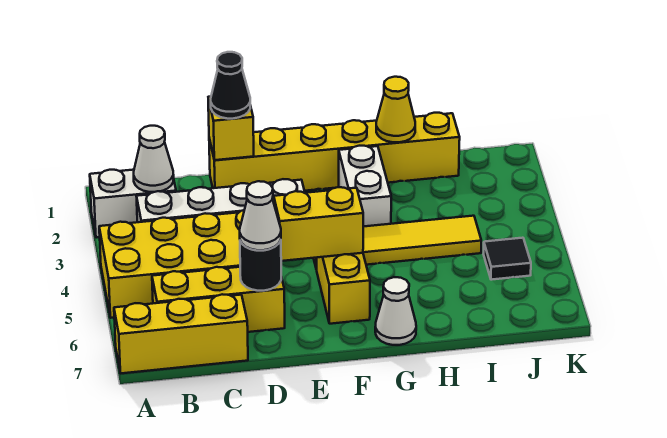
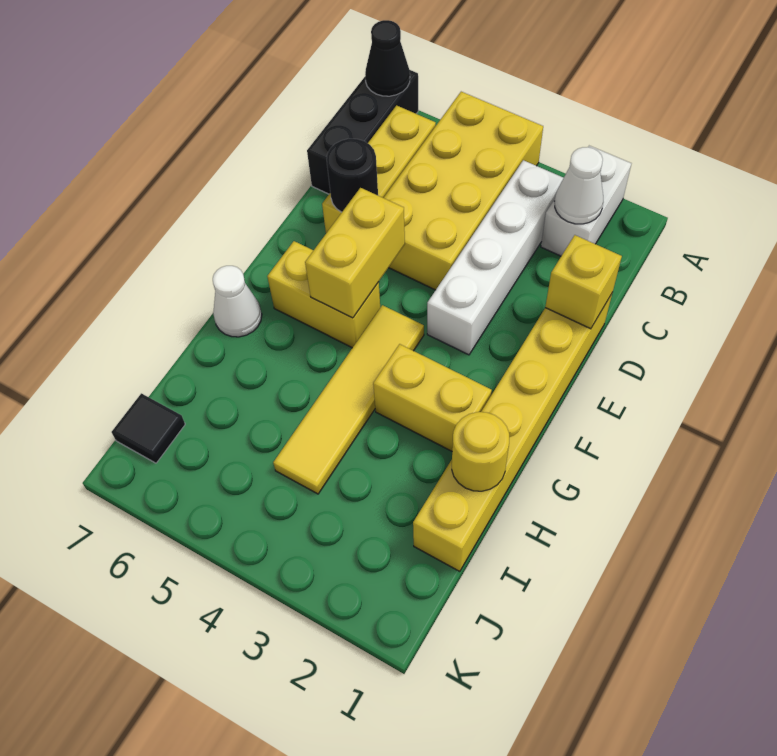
yellow brick A7:C7 level 1 -> black brick A7:C7 level 1
black cone D1 level 3 -> black cone A7 level 2
white cone D6 level 3 -> none
white brick G2:G3 level 1 -> yellow brick G2:G3 level 1
yellow cone H1 level 2 -> yellow round brick H1 level 2
black tile J5 level 1 -> black tile J7 level 1

